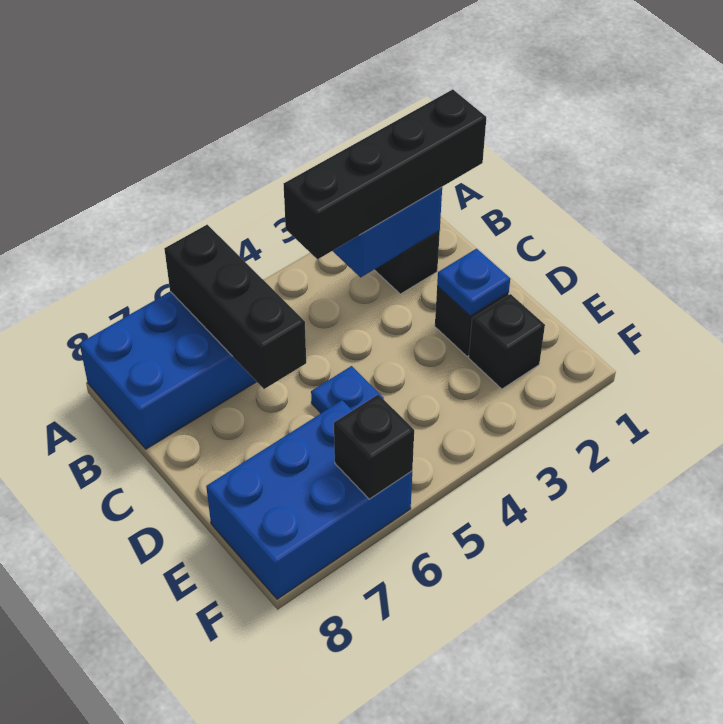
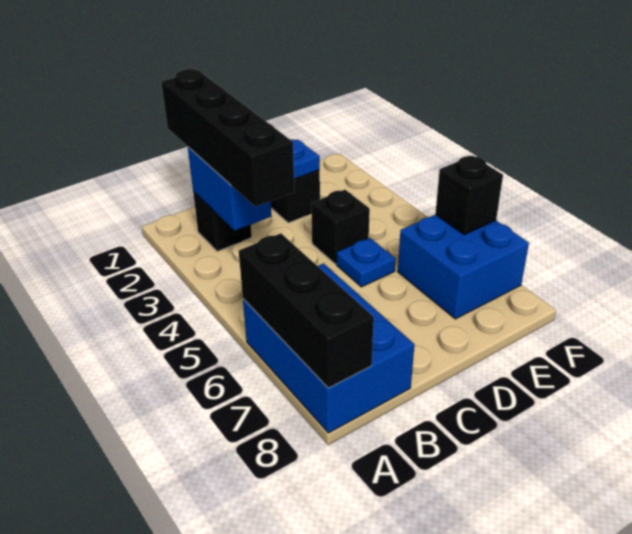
black brick A6:C6 level 2 -> black brick A6:A8 level 2
black brick E2 level 1 -> black brick D4 level 1
blue brick E6:F8 level 1 -> blue brick E6:F7 level 1

